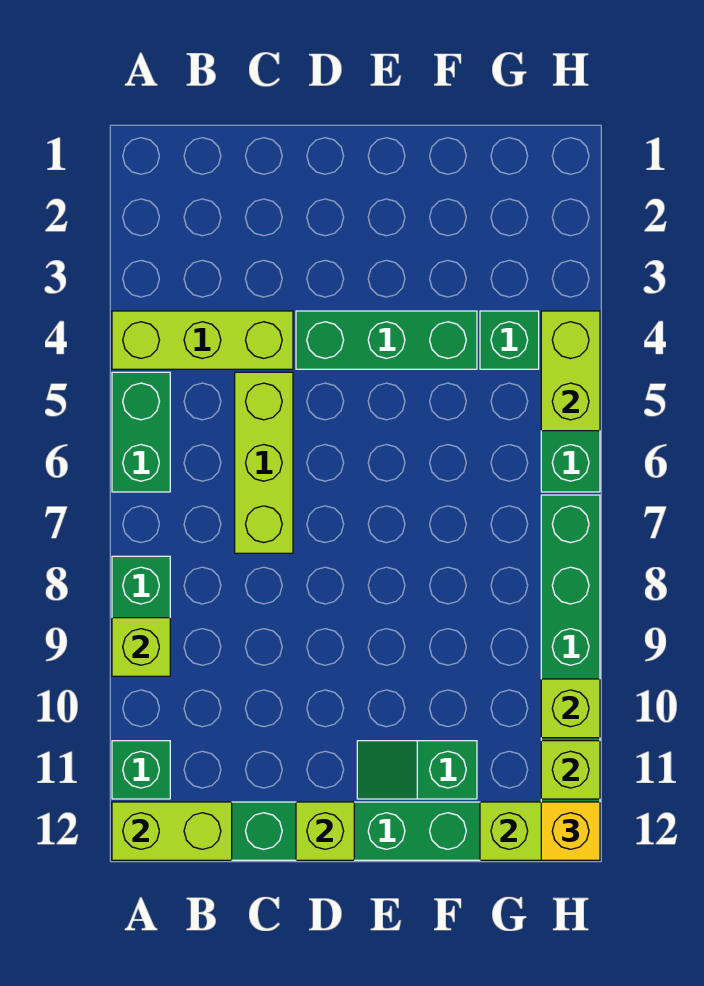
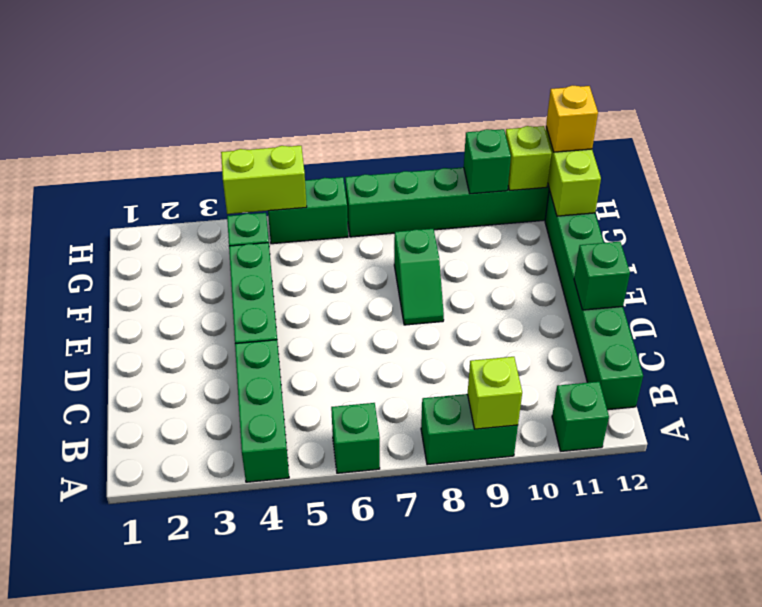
lime brick A4:C4 level 1 -> green brick A4:C4 level 1
green brick A5:A6 level 1 -> green brick A6 level 1
lime brick A12:B12 level 2 -> none
lime brick C5:C7 level 1 -> none
lime brick D12 level 2 -> green brick D12 level 2
green slope E11:F11 level 1 top F -> green slope E8:F8 level 1 top F
lime brick H10 level 2 -> green brick H10 level 2

